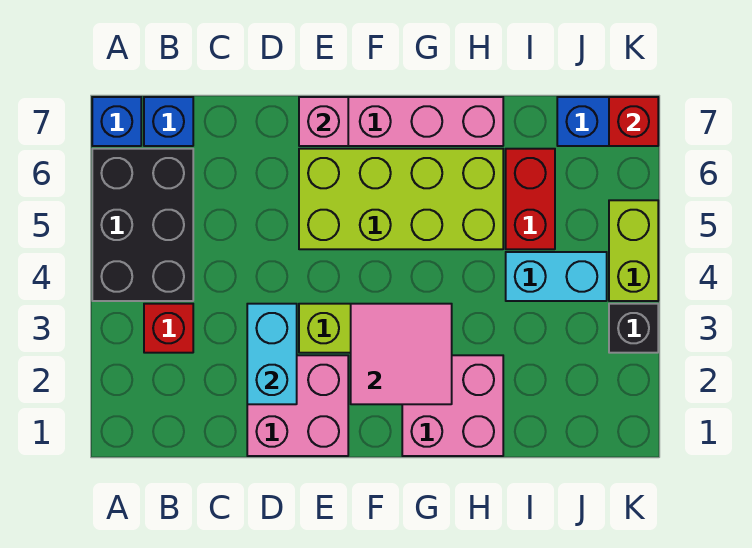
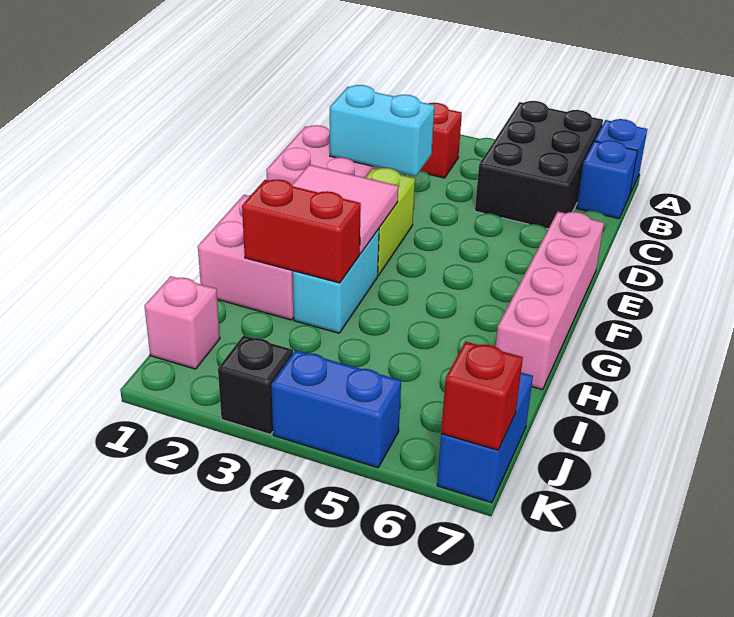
black brick A4:B6 level 1 -> black brick A5:C6 level 1
lime brick E5:H6 level 1 -> none
pink brick E7 level 2 -> pink brick J1 level 1
cyan brick I4:J4 level 1 -> cyan brick G3:H3 level 1
red brick I5:I6 level 1 -> red brick H2:H3 level 2
lime brick K4:K5 level 1 -> blue brick K4:K5 level 1

